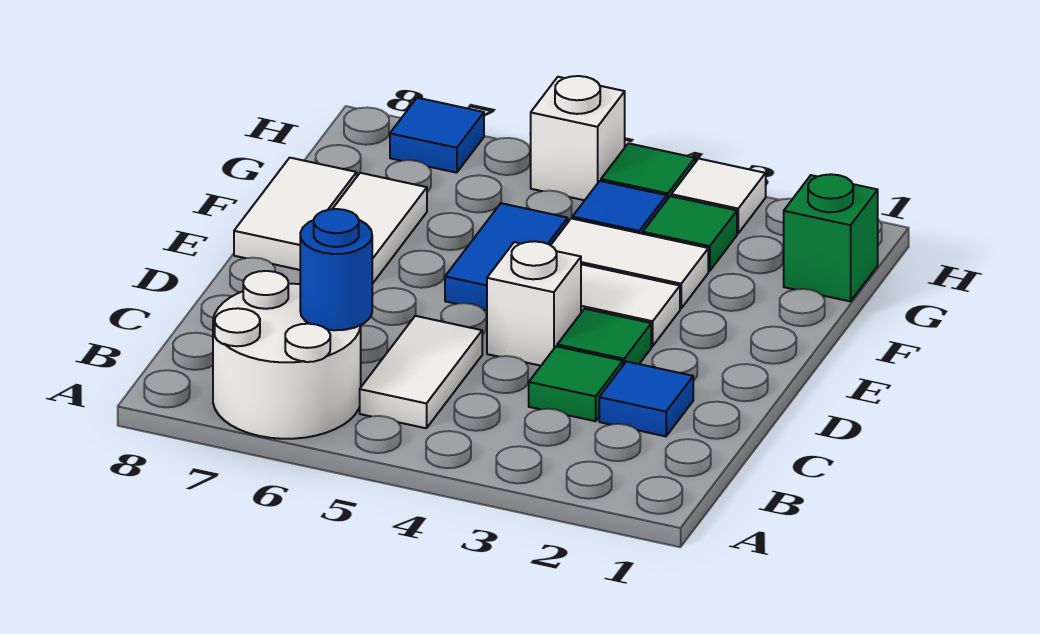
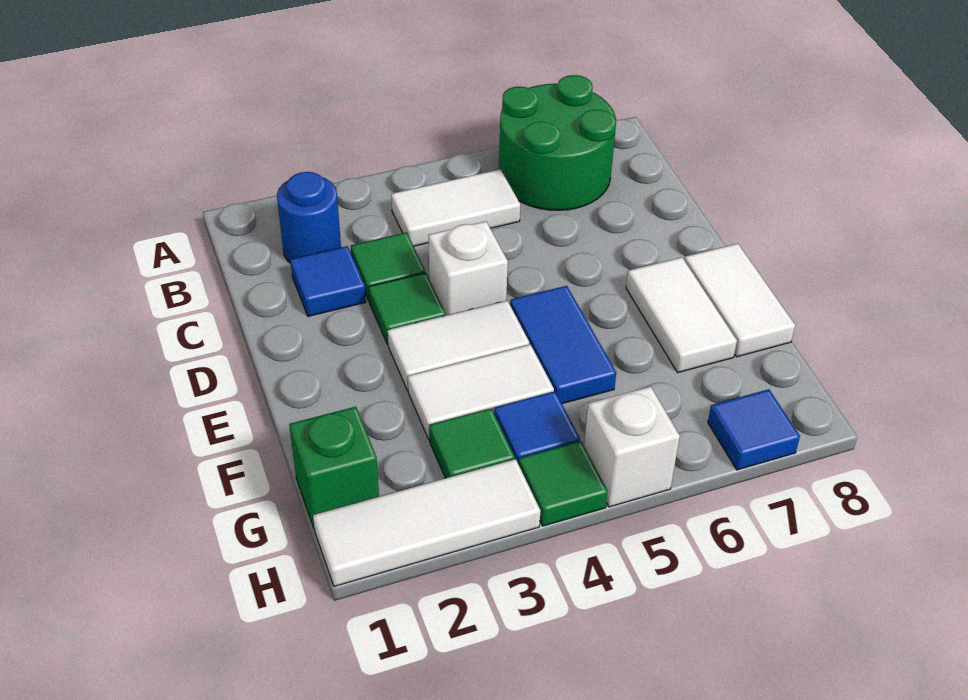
white round brick A6:B7 level 1 -> green round brick A6:B7 level 1
white tile B5:C5 level 1 -> white tile B4:B5 level 1
blue round brick B6 level 2 -> blue round brick B2 level 1
white tile H3 level 1 -> white tile H1:H3 level 1

